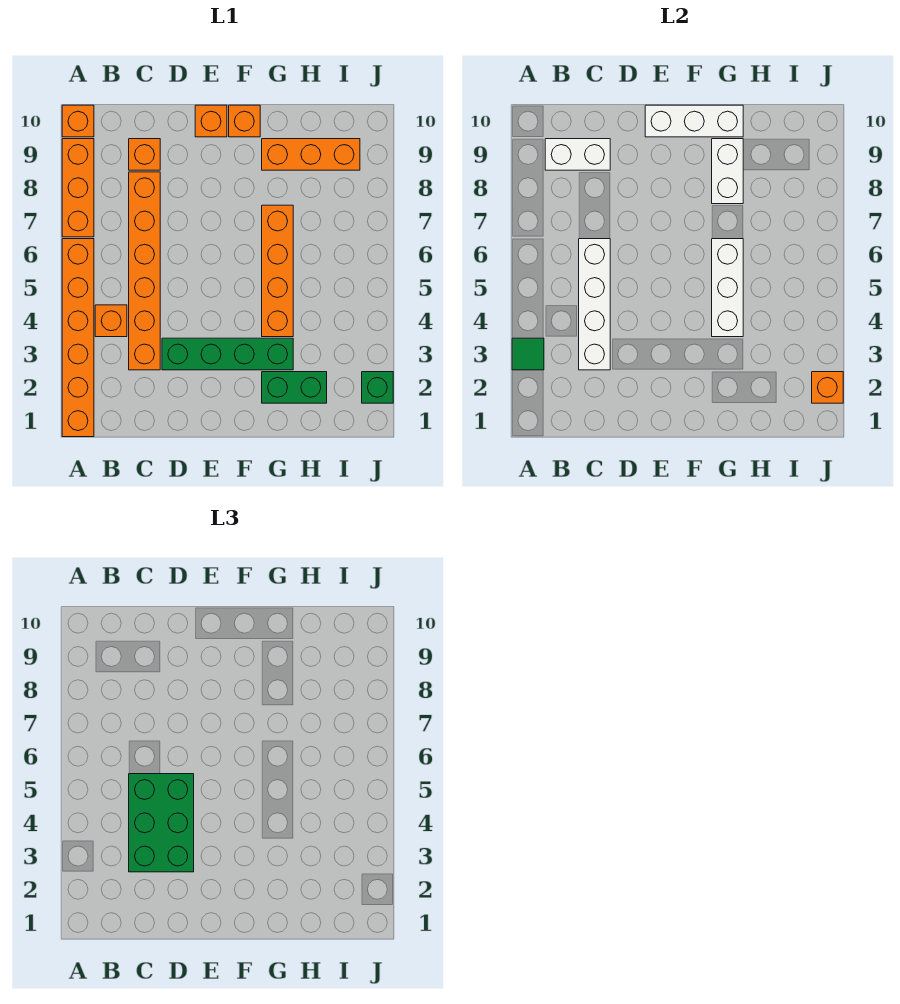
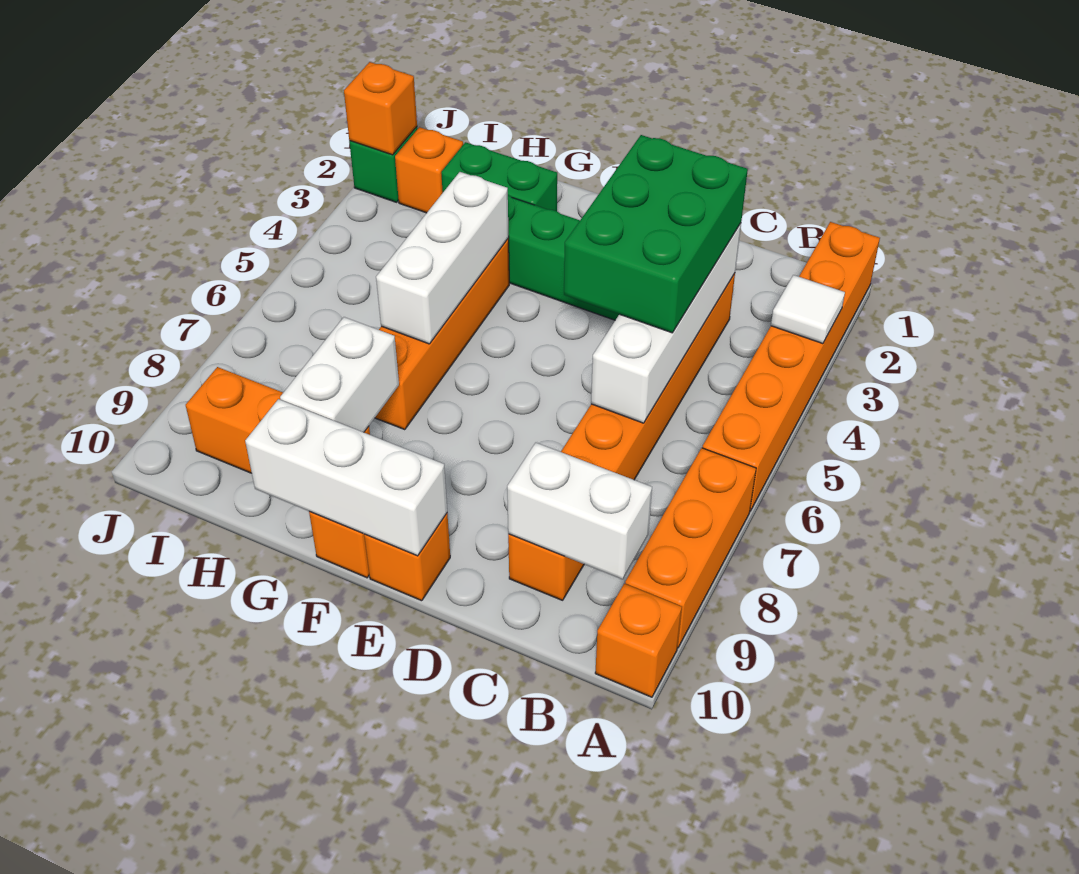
green tile A3 level 2 -> white tile A3 level 2
orange brick B4 level 1 -> orange brick I2 level 1

